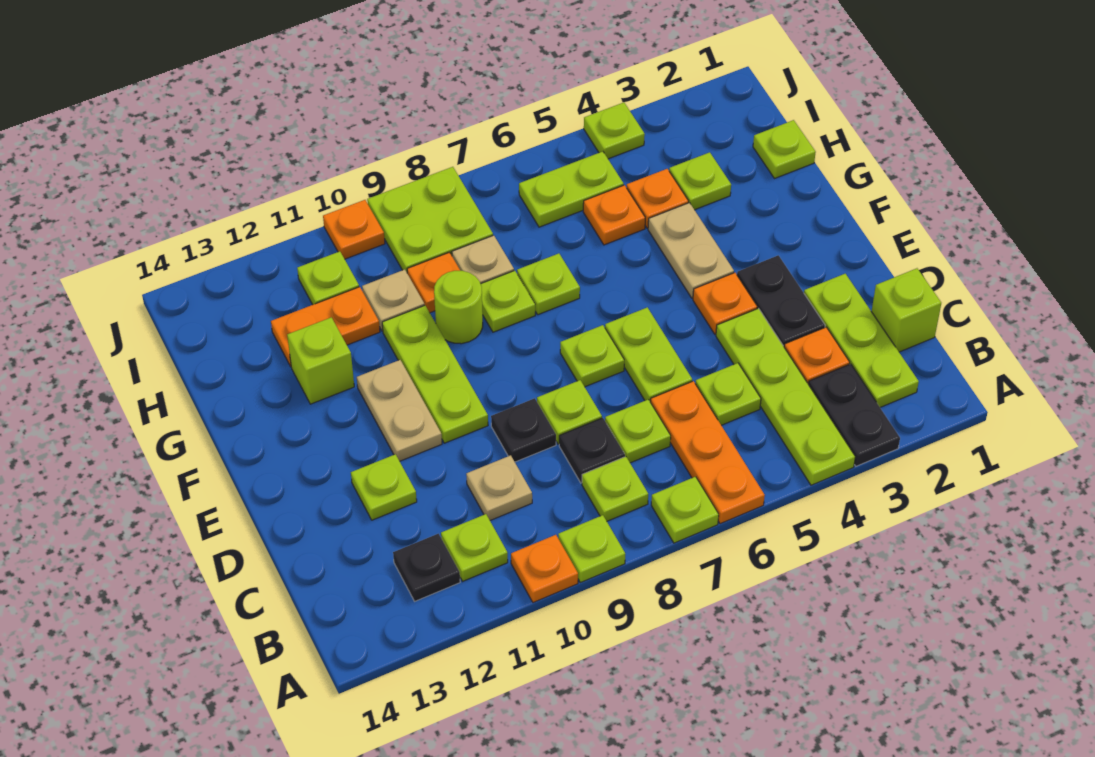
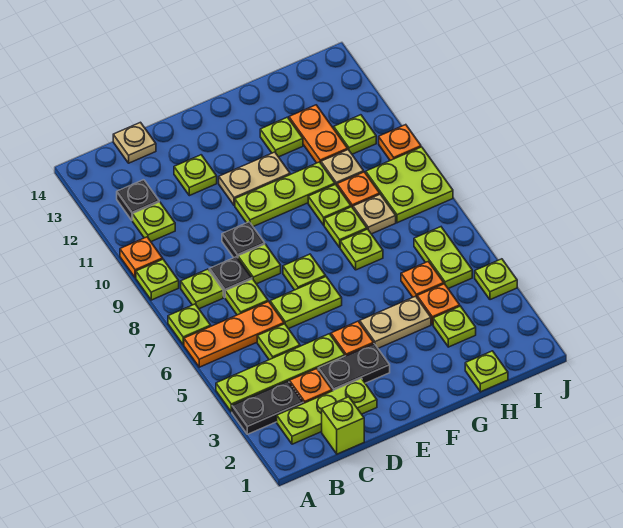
tan plate C10 level 1 -> tan plate C14 level 1
lime round brick G9 level 1 -> lime plate G9 level 1
lime brick G12 level 1 -> lime plate G12 level 1

